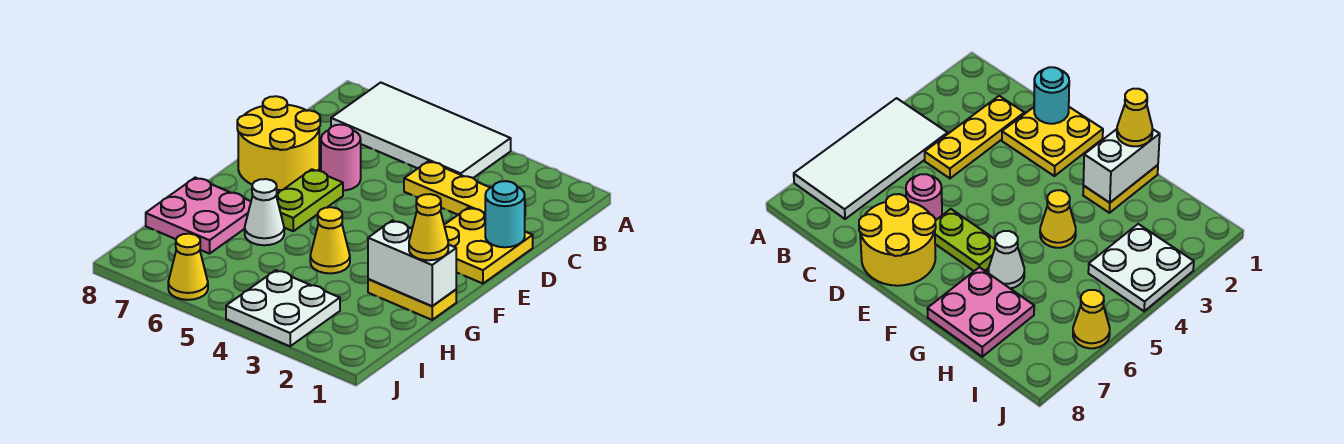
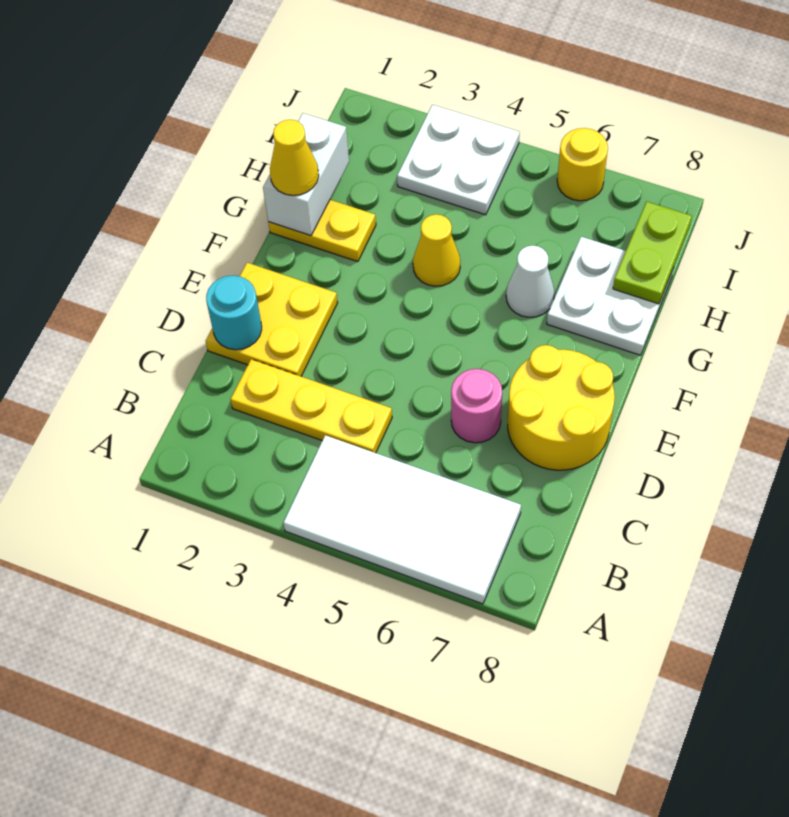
lime plate E6:F6 level 1 -> lime plate H8:I8 level 2
white brick G1:G2 level 2 -> white brick G1:H1 level 2
pink plate G7:H8 level 1 -> white plate G7:H8 level 1
yellow cone J6 level 1 -> yellow round brick J6 level 1

